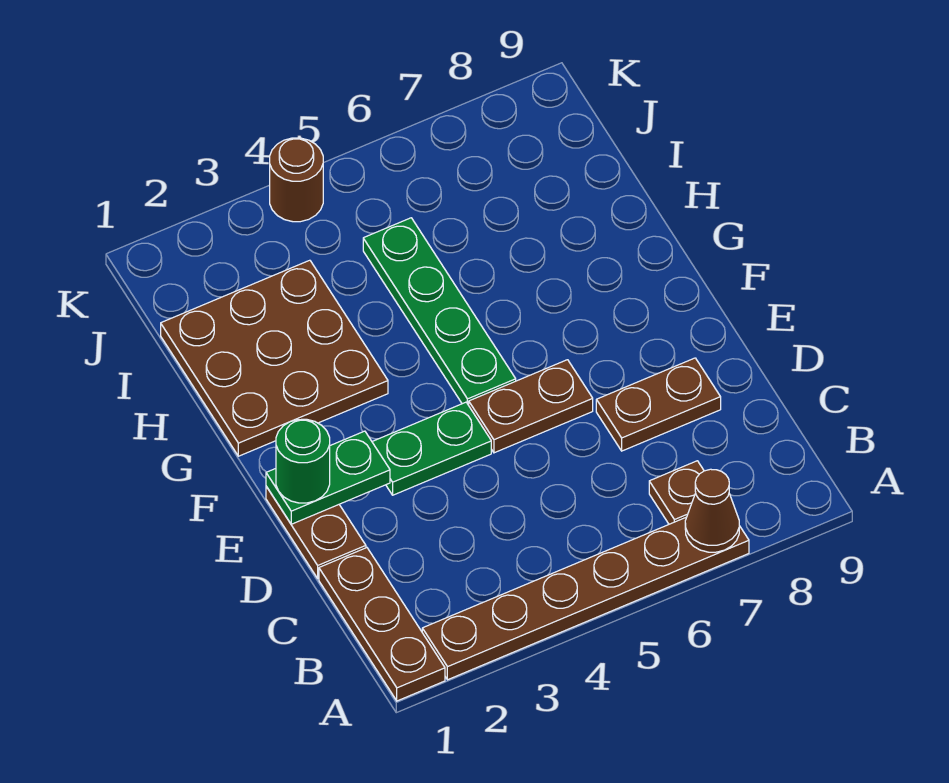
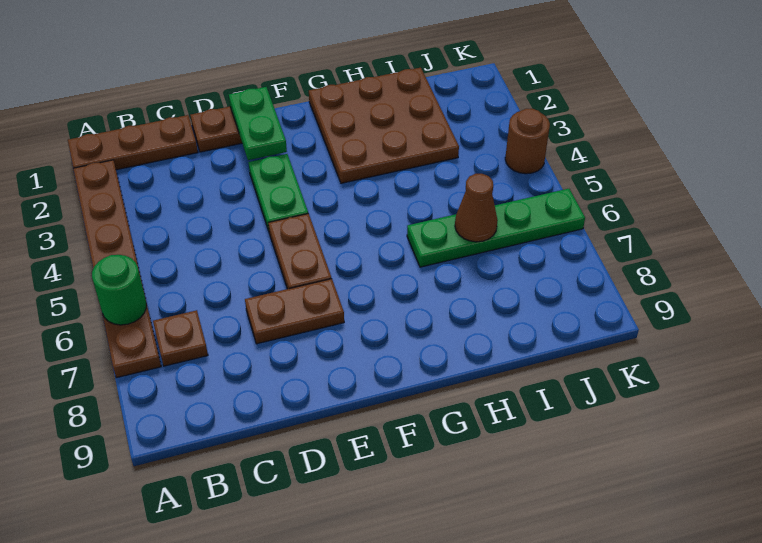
brown cone A7 level 2 -> brown cone I6 level 2
brown plate D7:D8 level 1 -> brown plate D7:E7 level 1
green round brick E1 level 3 -> green round brick A6 level 2
green plate F5:I5 level 1 -> green plate H6:K6 level 1

